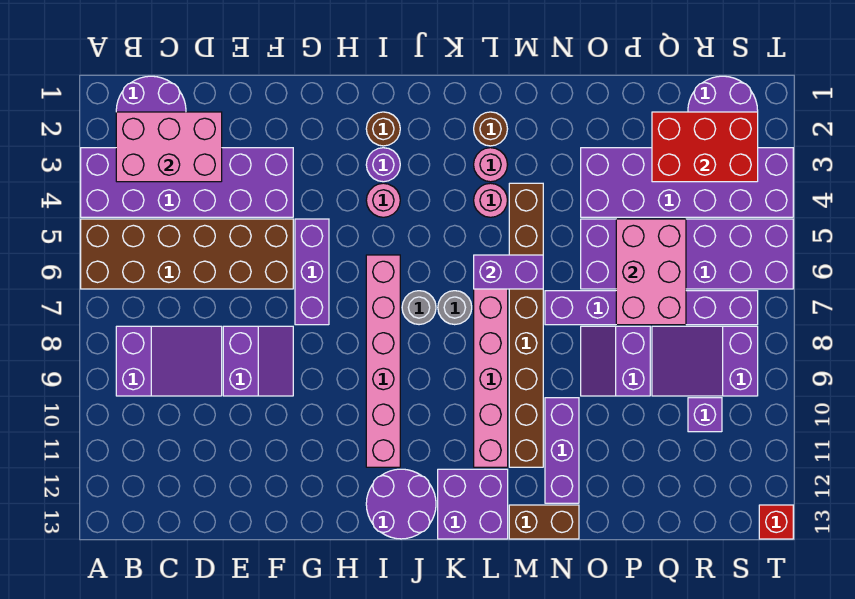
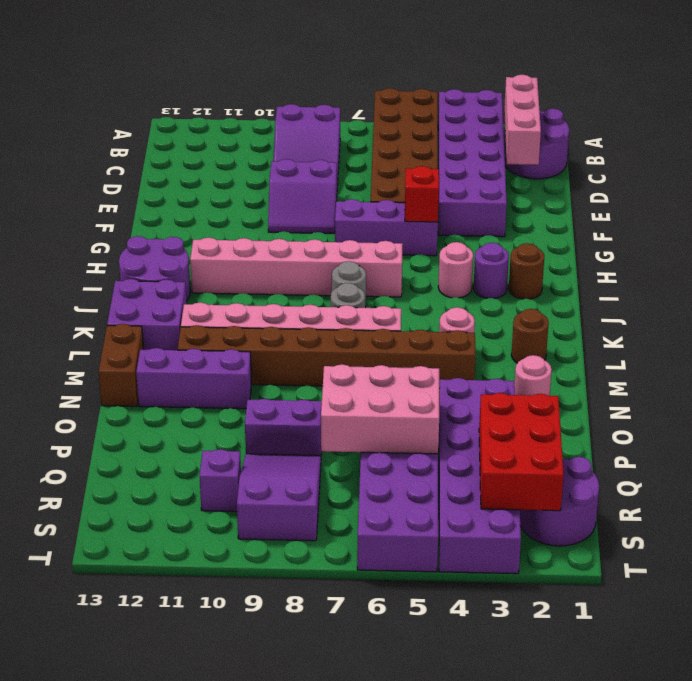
pink brick B2:D3 level 2 -> pink brick B2:D2 level 2
pink round brick L3 level 1 -> pink round brick N2 level 1
purple brick L6:M6 level 2 -> none
purple brick N7:S7 level 1 -> none
red brick T13 level 1 -> red brick G5 level 2

